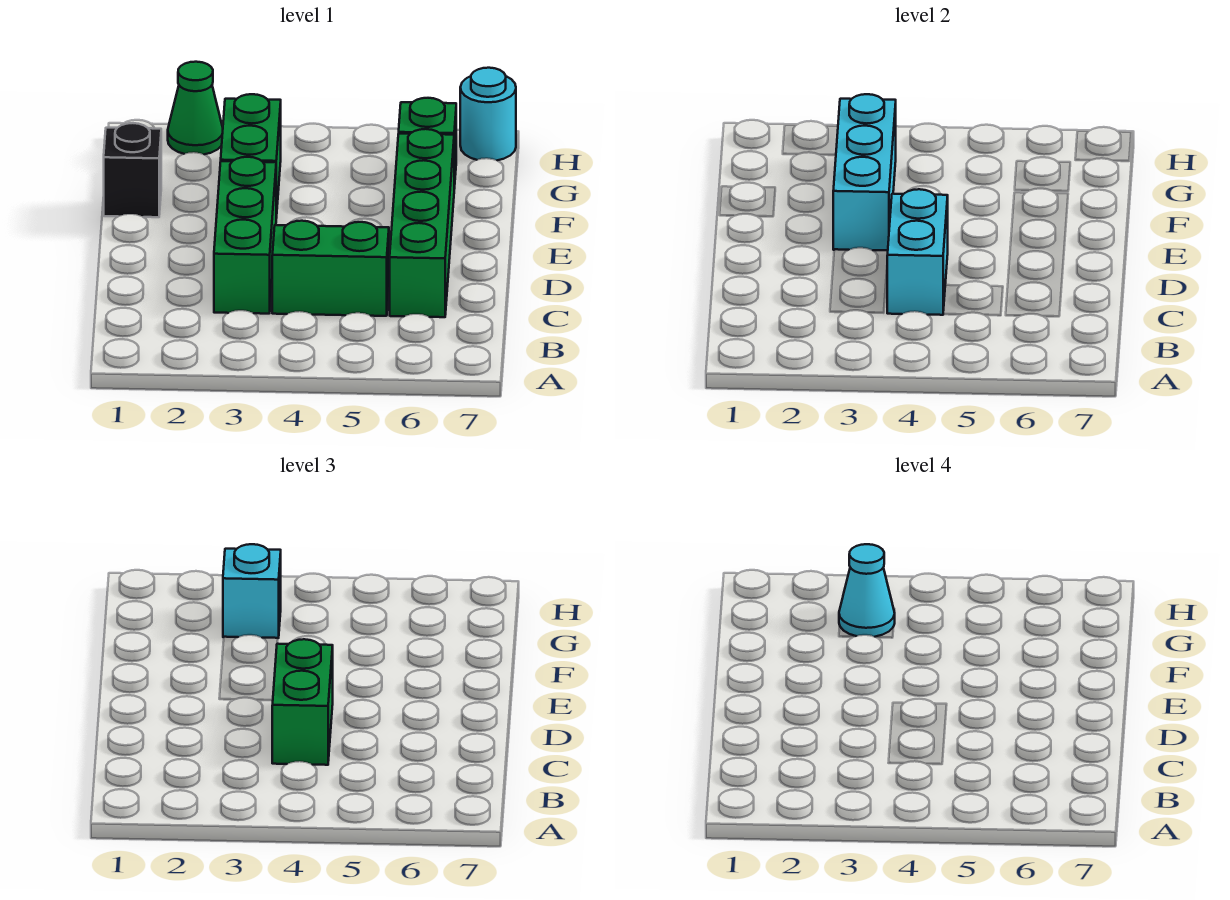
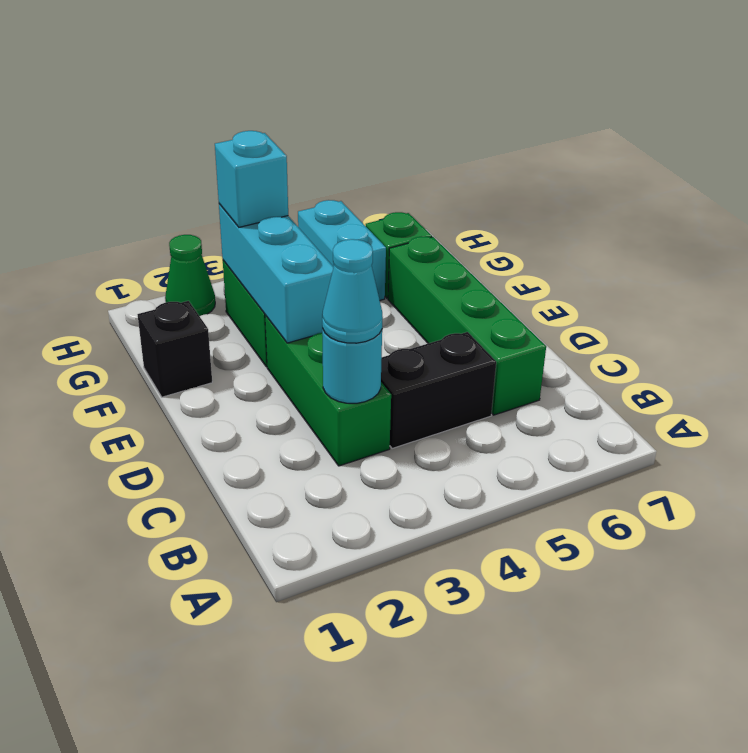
green brick C4:C5 level 1 -> black brick C4:C5 level 1
cyan brick C4:D4 level 2 -> cyan brick G5:H5 level 1
green brick C4:D4 level 3 -> none
cyan cone G3 level 4 -> cyan cone C3 level 3
cyan round brick H7 level 1 -> cyan round brick C3 level 2

